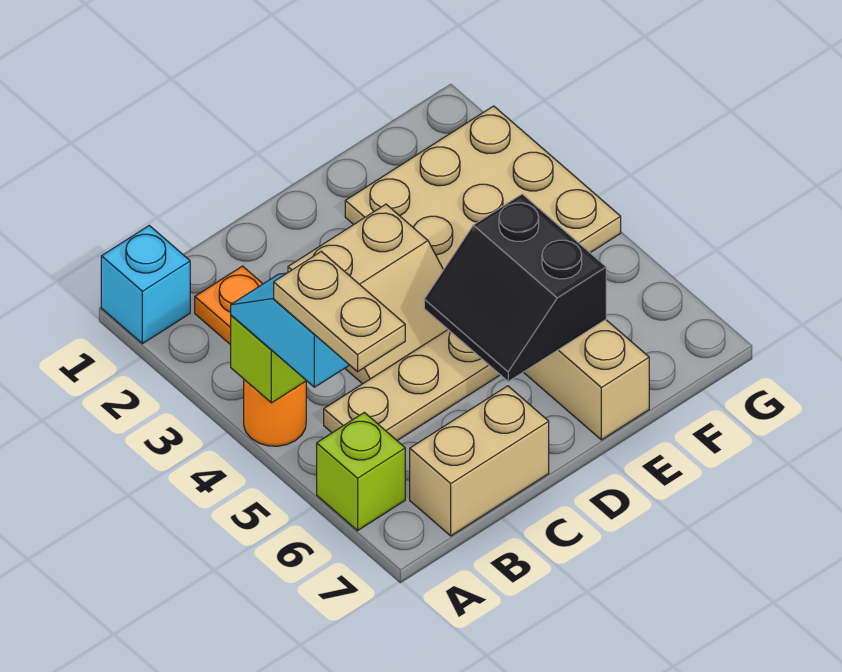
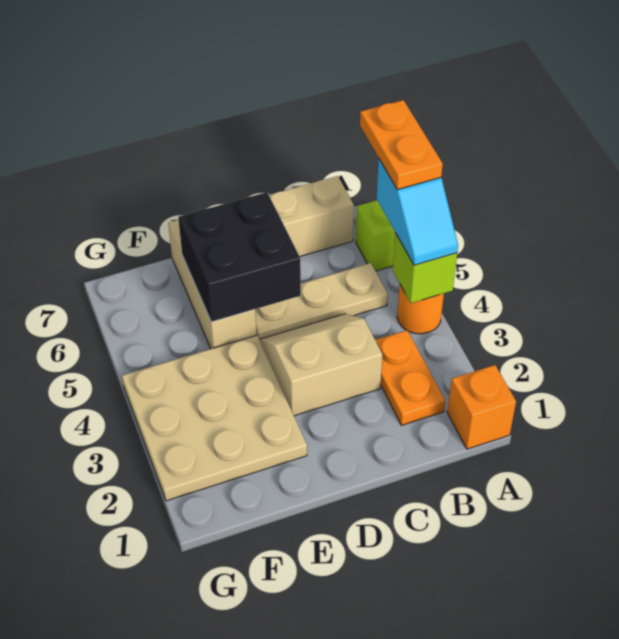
cyan brick A1 level 1 -> orange brick A1 level 1
tan plate A5:A6 level 4 -> orange plate A5:A6 level 4
black slope D5:E6 level 2 top E -> black brick D5:E6 level 2

